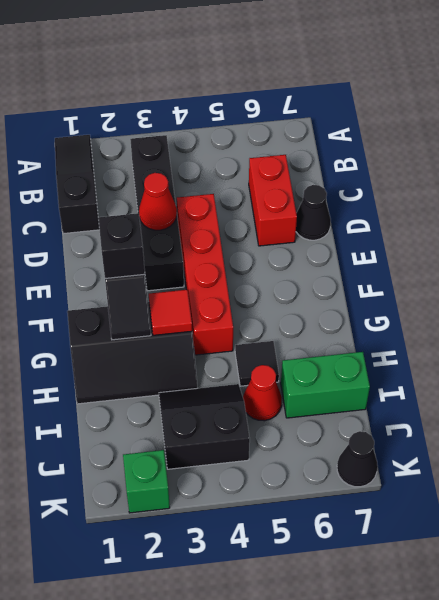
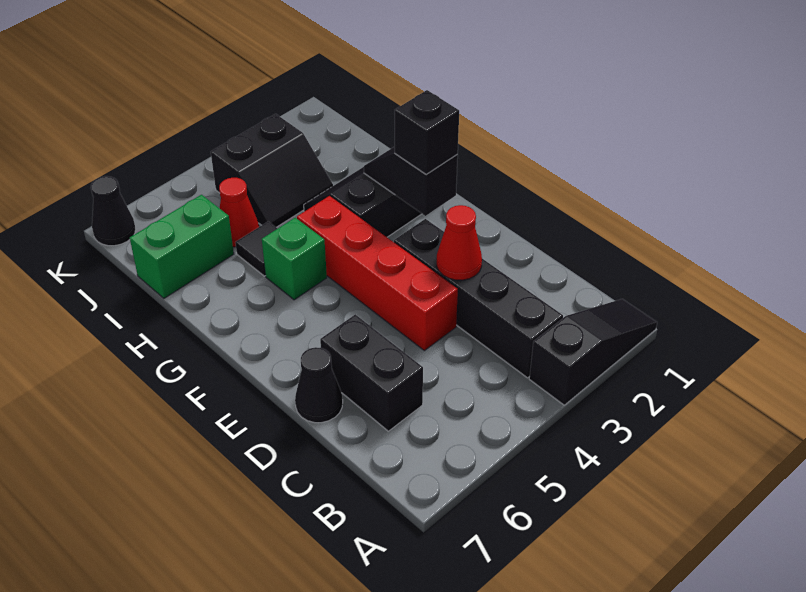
black slope A1:C1 level 1 top C -> black slope A1:A3 level 1 top 3
red brick C6:D6 level 1 -> black brick C6:D6 level 1
red tile G3 level 2 -> none
green brick K2 level 1 -> green brick G5 level 1

